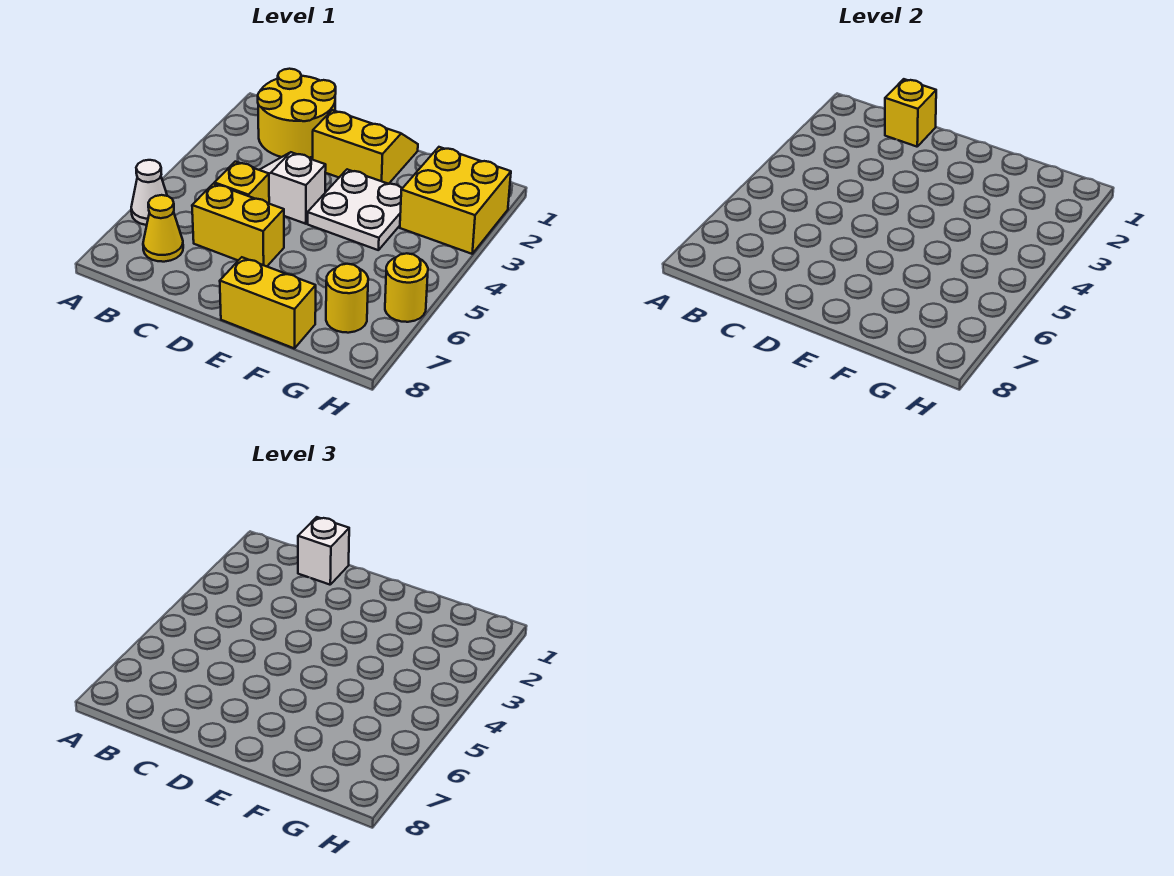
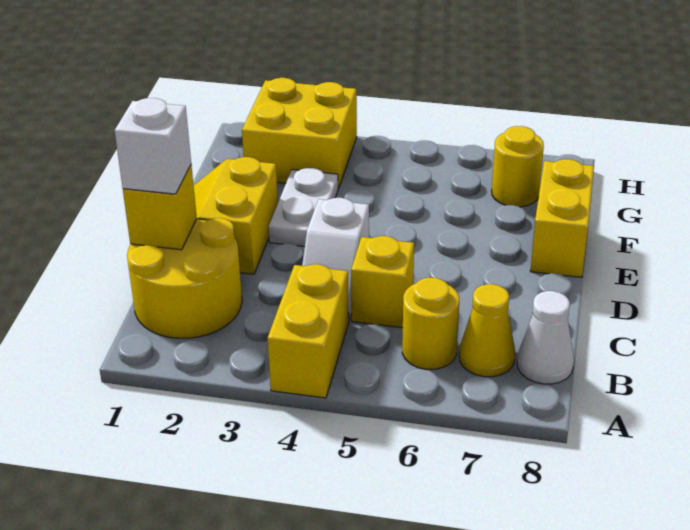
white cone A6 level 1 -> white cone B8 level 1
yellow brick C6:D6 level 1 -> yellow brick A4:B4 level 1
white plate E3:F4 level 1 -> white plate E3:F3 level 1
yellow round brick H6 level 1 -> yellow round brick B6 level 1

